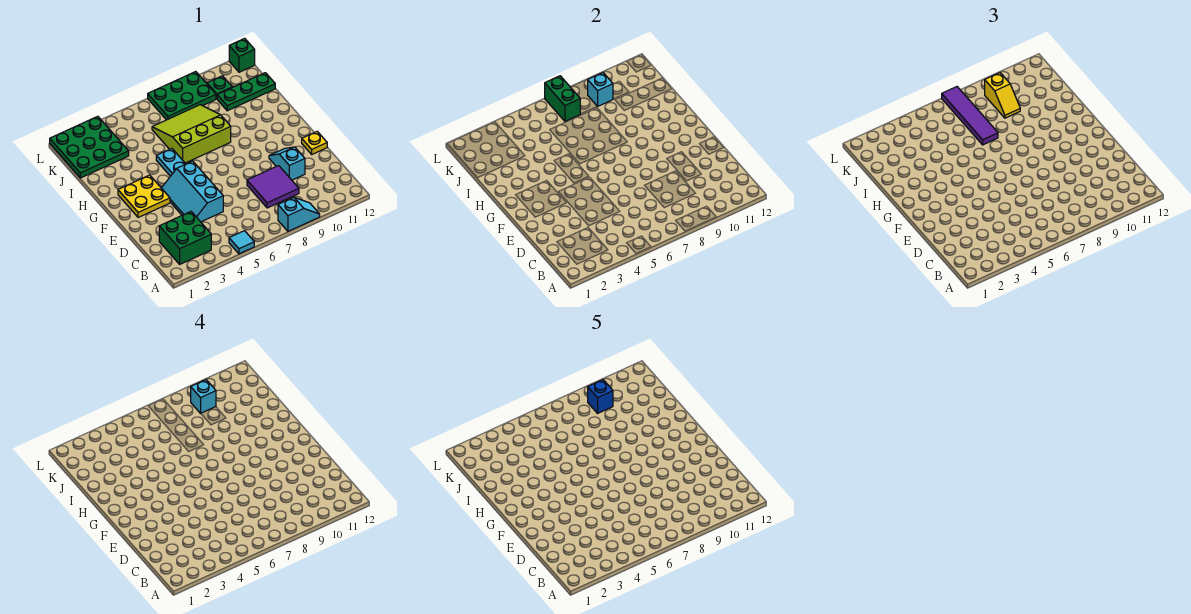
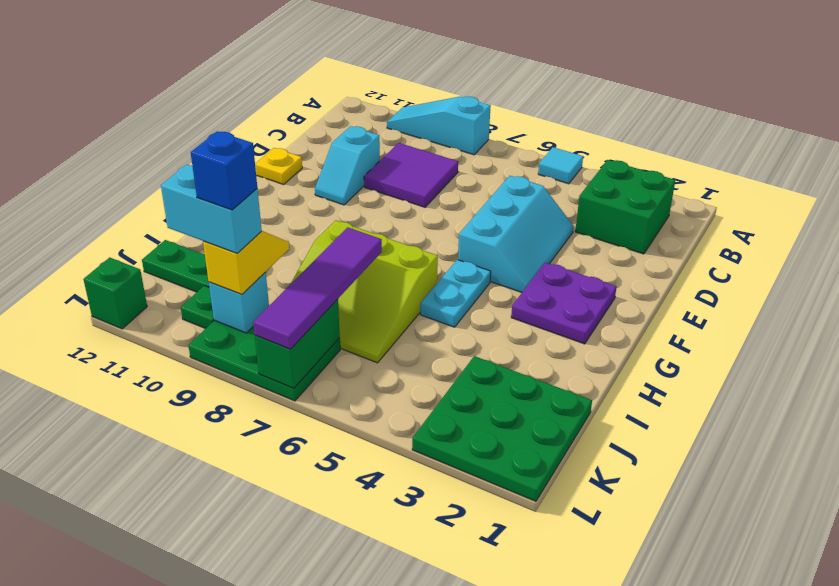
cyan slope A8:A9 level 1 top 8 -> cyan slope A8:A10 level 1 top 8
yellow plate F2:G3 level 1 -> purple plate F2:G3 level 1
cyan brick K9 level 4 -> cyan brick K9:K10 level 4

